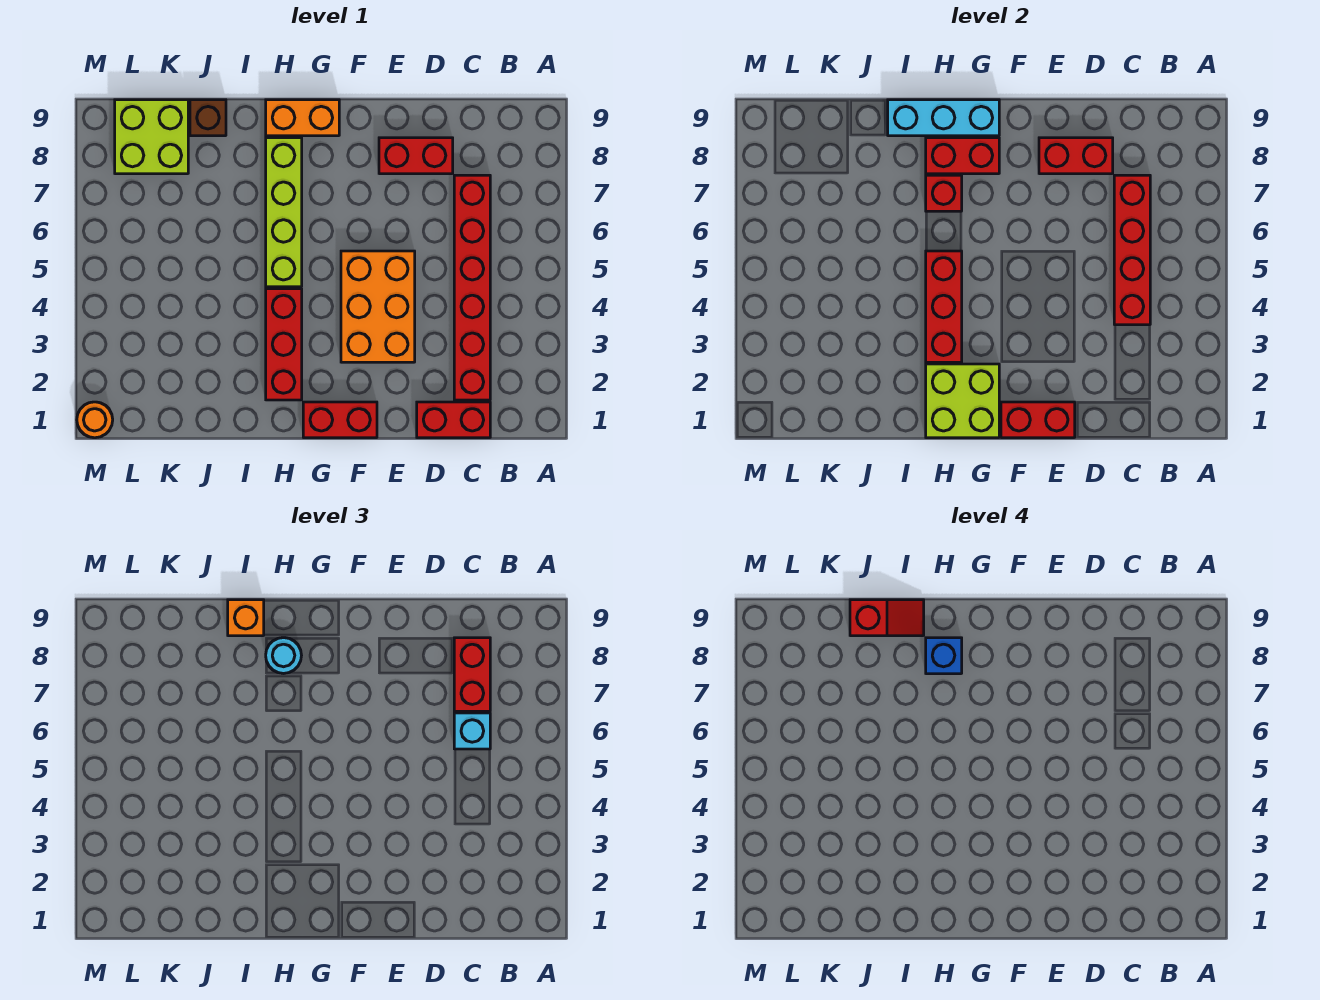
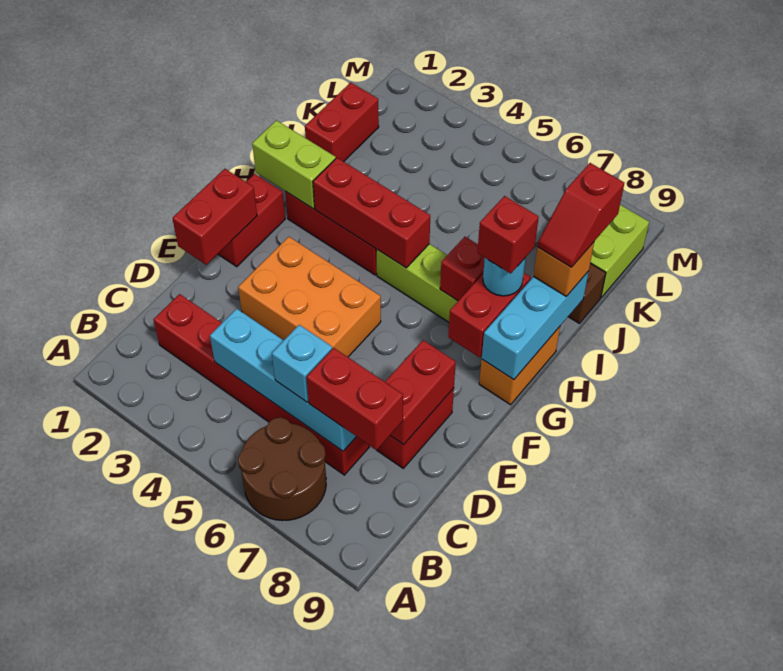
none -> brown round brick A6:B7 level 1
red brick C1:D1 level 1 -> red brick J1:K1 level 1
red brick C4:C7 level 2 -> cyan brick C4:C7 level 2
lime brick G1:H2 level 2 -> lime brick H1:H2 level 2
blue brick H8 level 4 -> red brick H8 level 4
orange round brick M1 level 1 -> none

